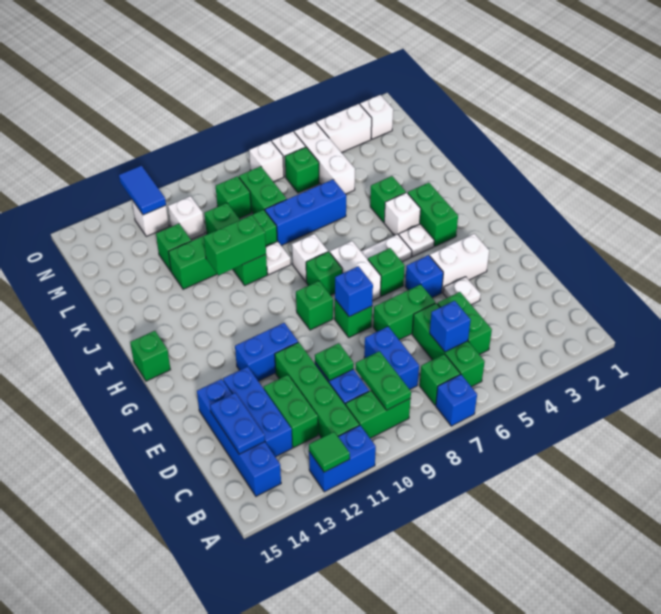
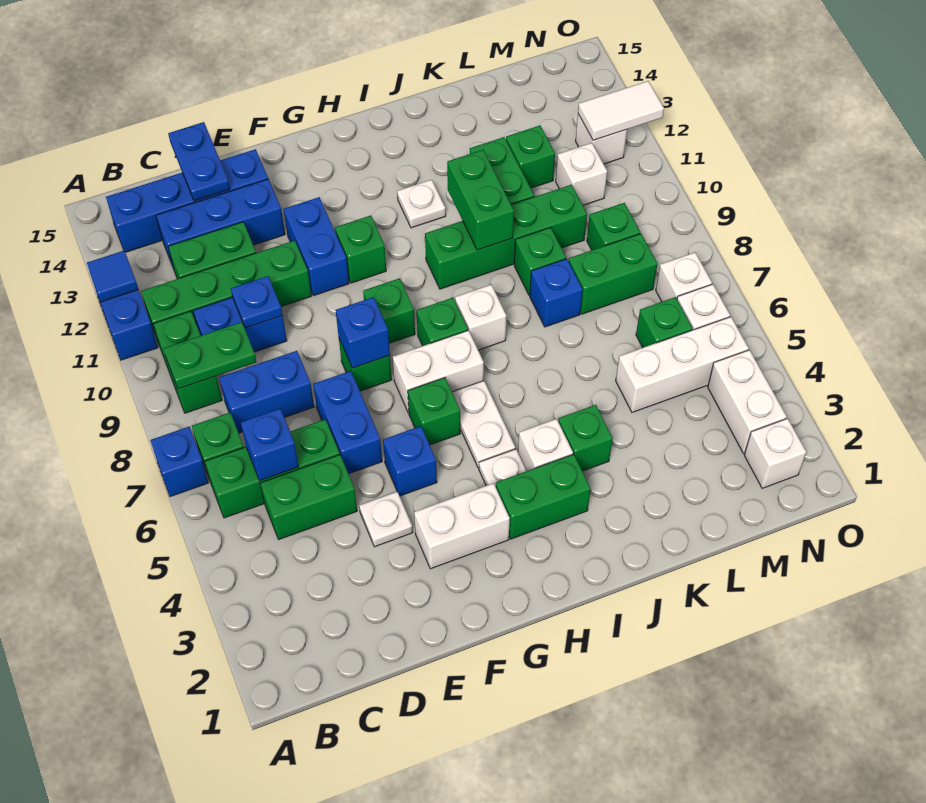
green tile A12 level 2 -> blue tile A12 level 2
blue plate C14:D14 level 2 -> blue plate D14:D15 level 2
green plate D10 level 2 -> blue plate D10 level 2
green brick E6:E7 level 1 -> blue brick E6:E7 level 1
white brick F3:F4 level 1 -> white brick F3:G3 level 1
green brick H15 level 1 -> green brick G11 level 1
white plate J9 level 1 -> white plate I12 level 1
green brick J10:L10 level 1 -> green brick I10:L10 level 1
blue brick K6:K8 level 1 -> blue brick K8 level 1
blue tile N12:O12 level 2 -> white tile N12:O12 level 2

